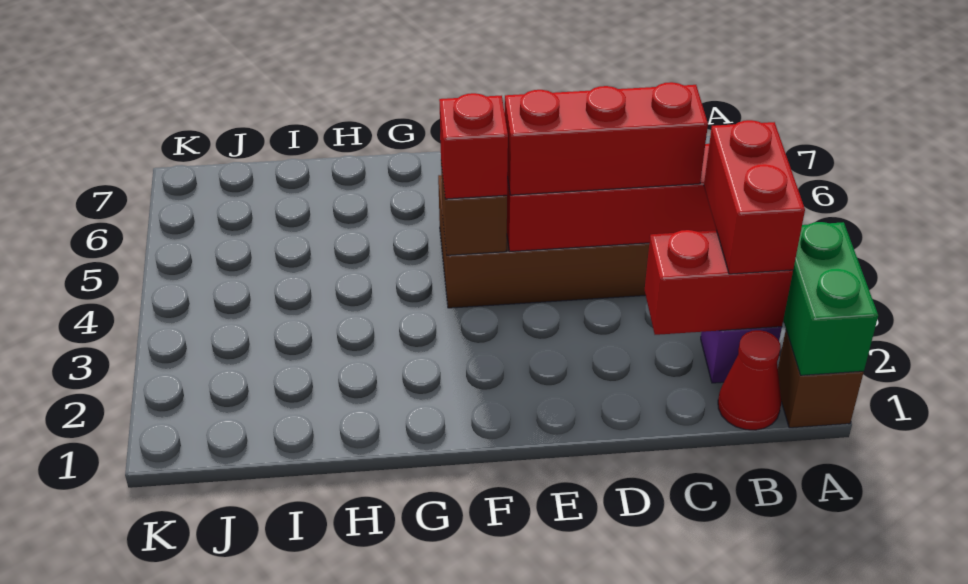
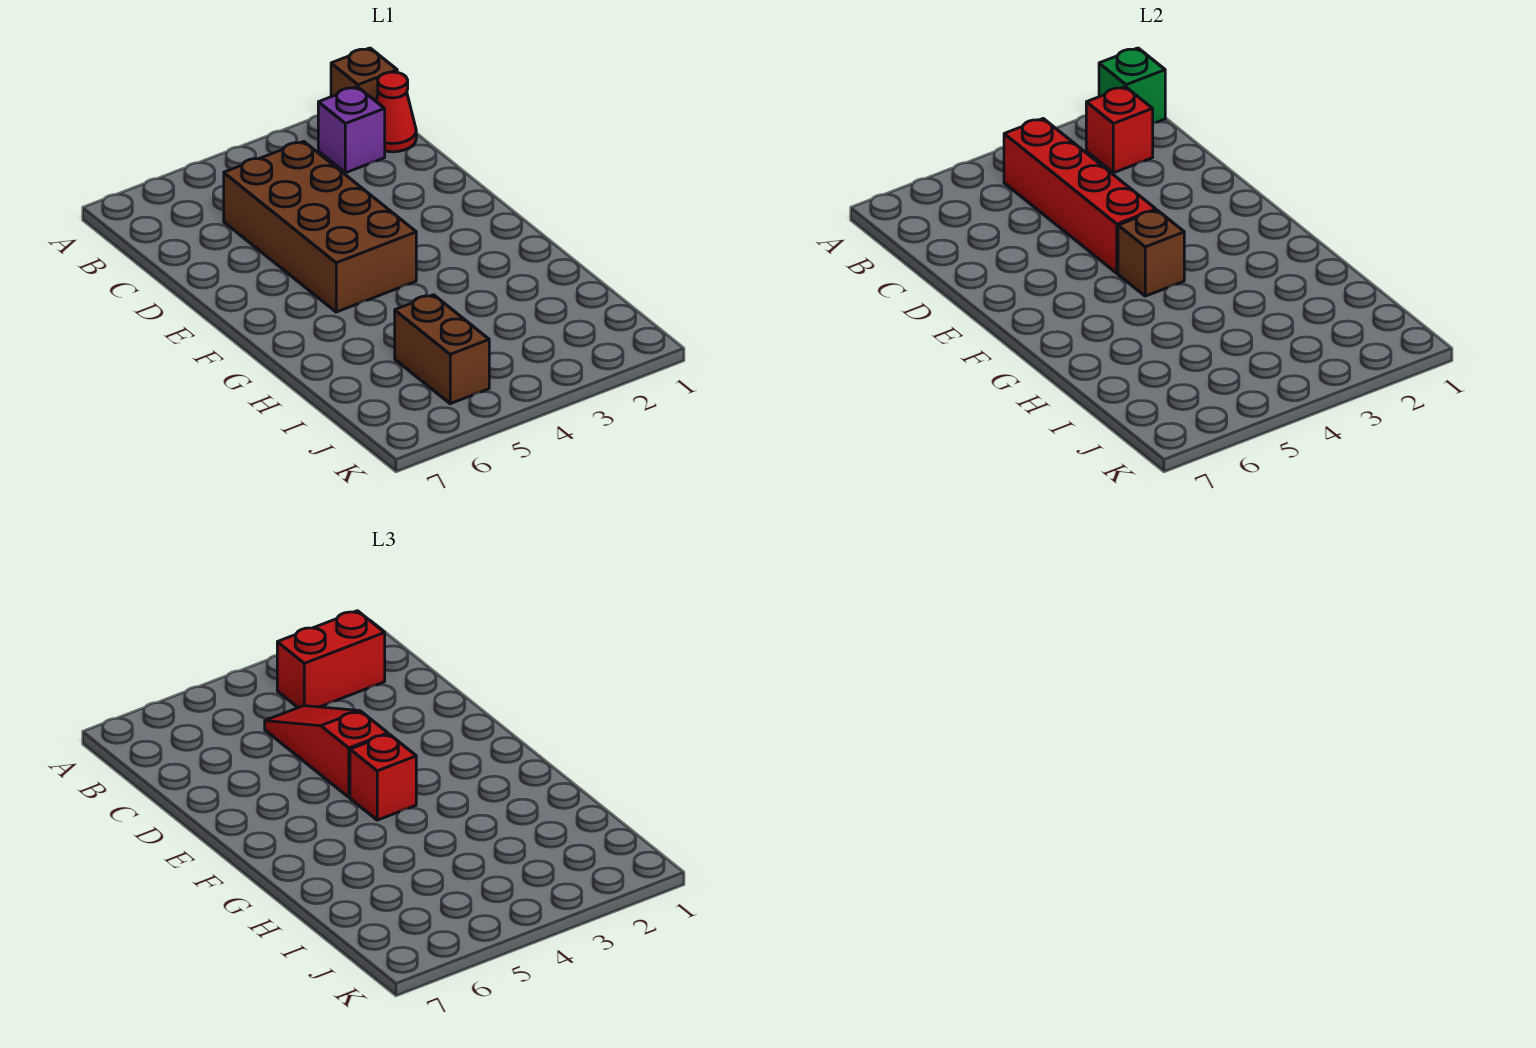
green brick A1:A2 level 2 -> green brick A1 level 2
red brick B2:C2 level 2 -> red brick B2 level 2
red brick C4:E4 level 3 -> red slope C4:E4 level 3 top E
none -> brown brick I5:J5 level 1

